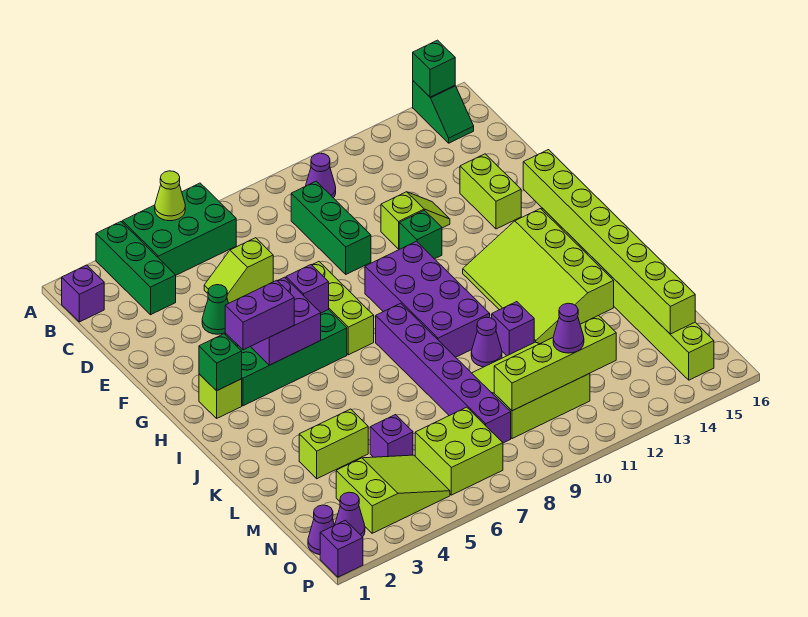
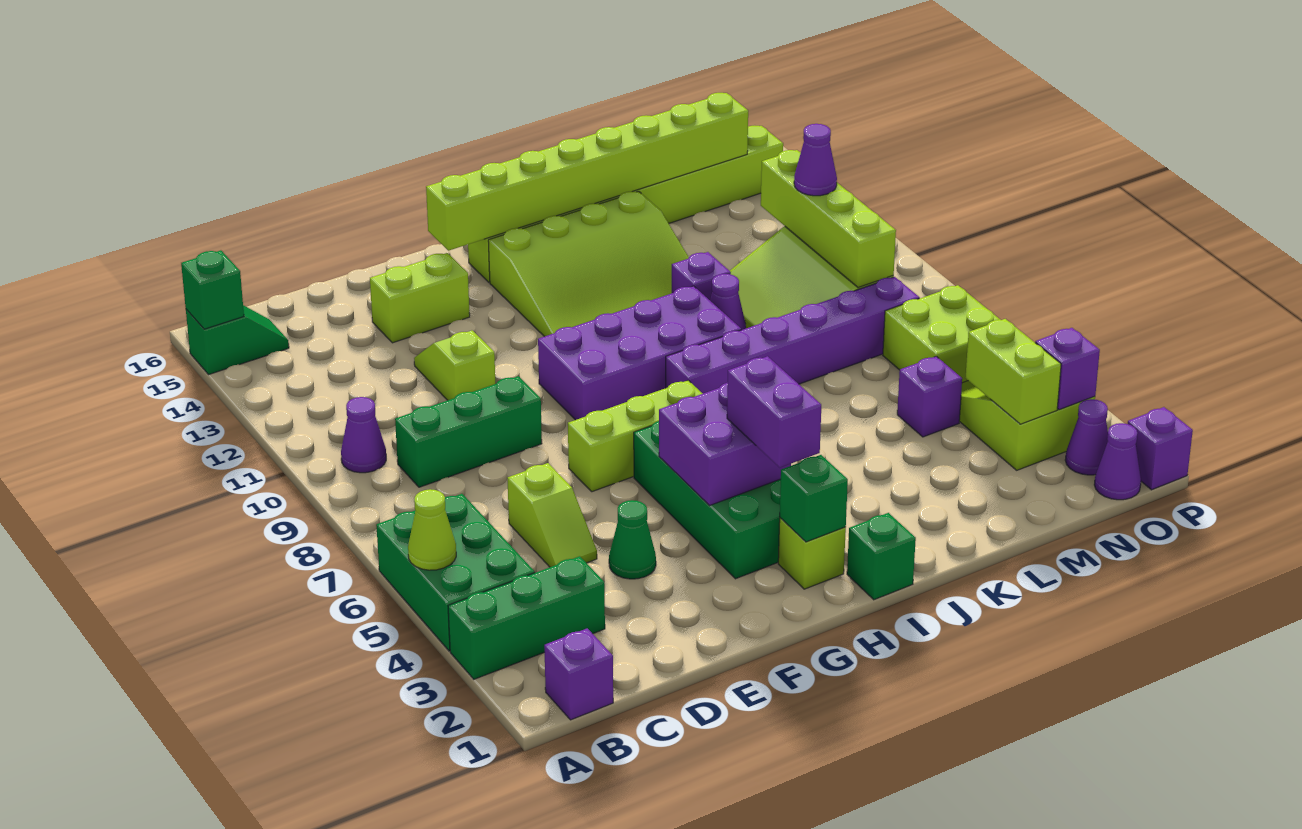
green brick F11 level 1 -> green brick I1 level 1
purple brick G6 level 2 -> purple brick O3 level 2
lime brick L3:L4 level 1 -> lime brick N3:N4 level 2

